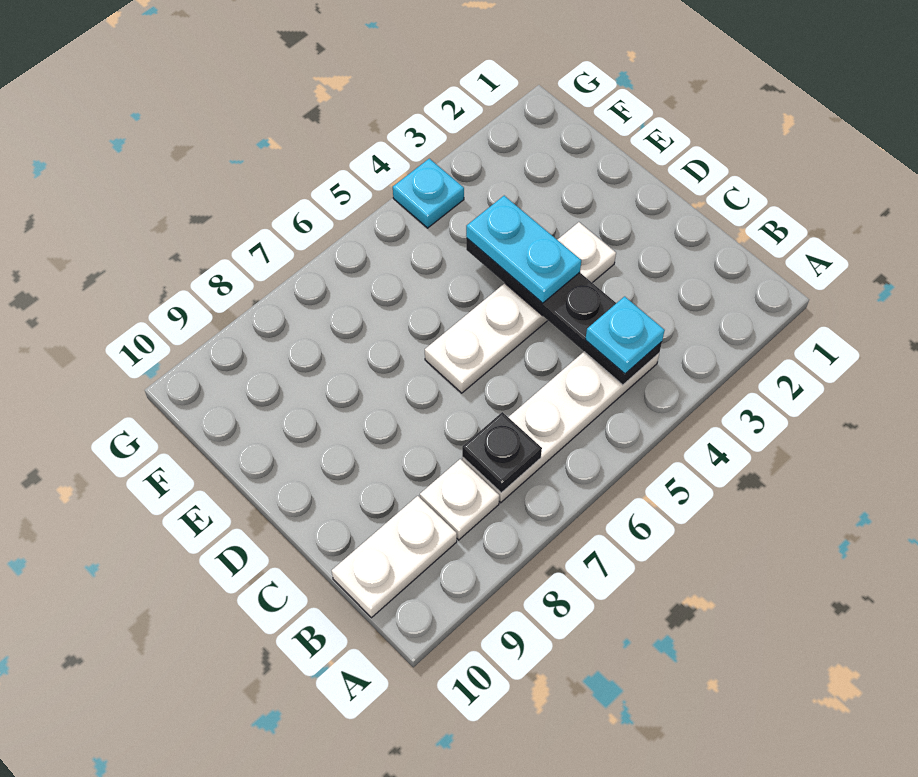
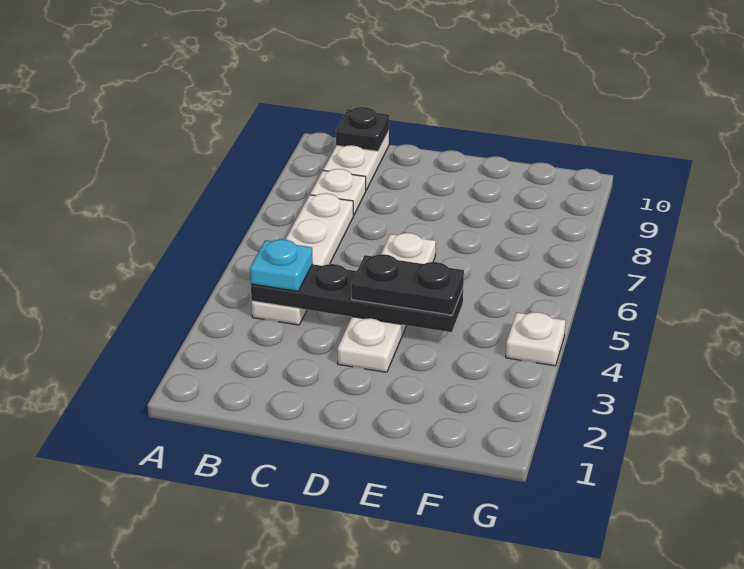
black plate B7 level 2 -> black plate B10 level 2
cyan plate D4:E4 level 3 -> black plate D4:E4 level 3
cyan plate G4 level 1 -> white plate G4 level 1

